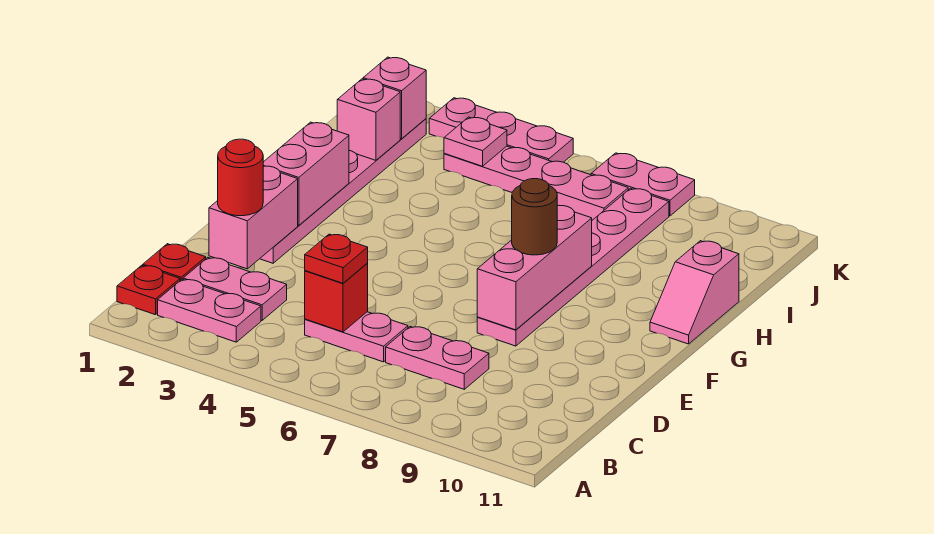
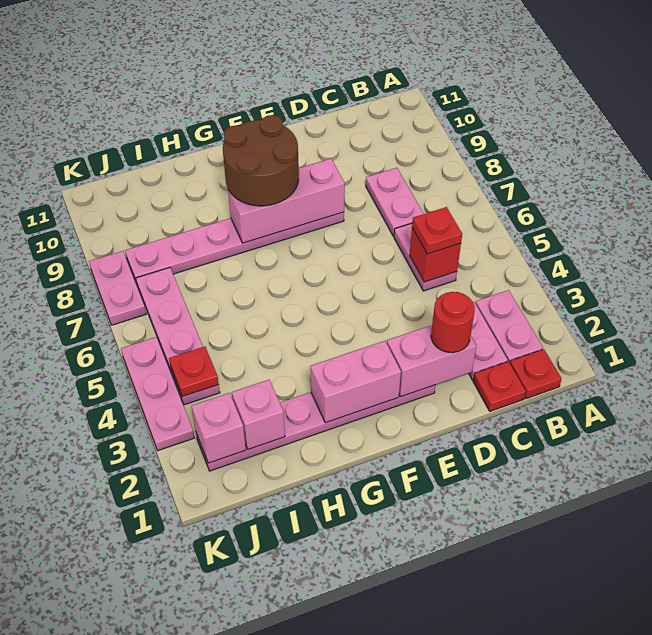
brown round brick F8 level 3 -> brown round brick F8:G9 level 3
pink slope G11:H11 level 1 top H -> none
pink plate J4 level 2 -> red plate J4 level 2

